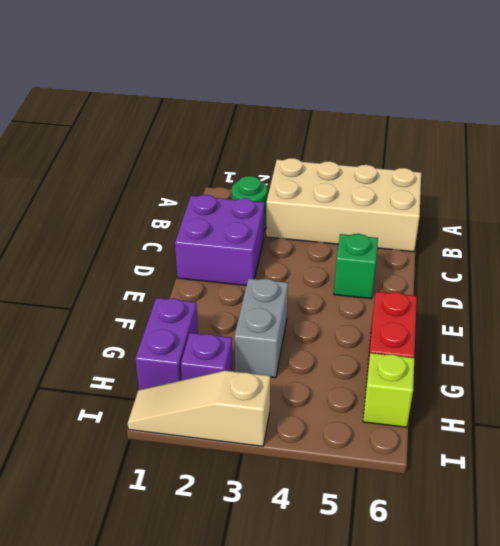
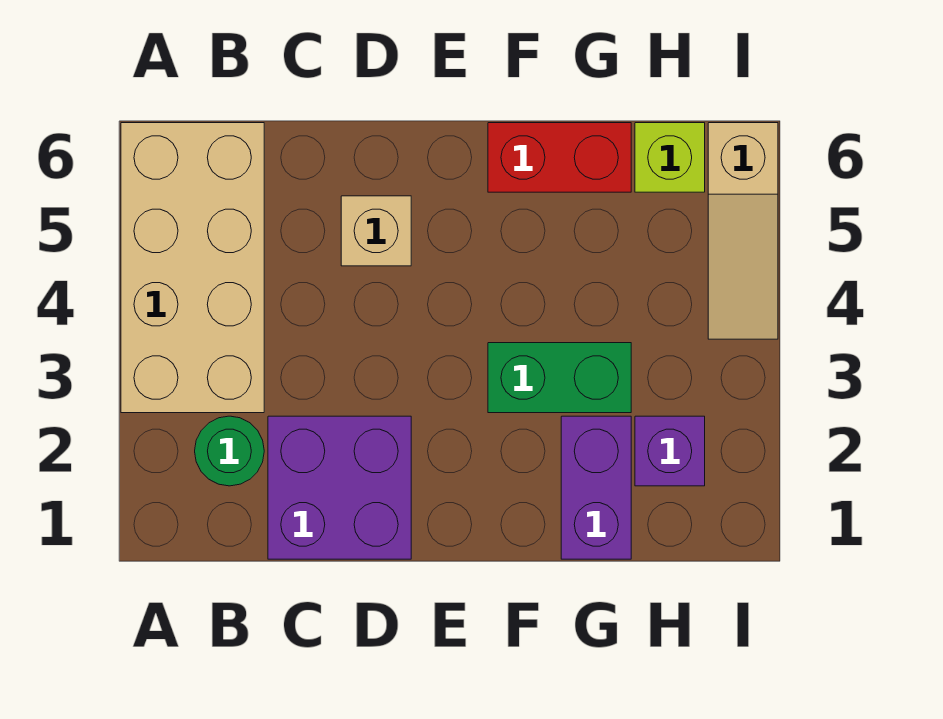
green brick D5 level 1 -> tan brick D5 level 1
grey brick F3:G3 level 1 -> green brick F3:G3 level 1
purple brick G1:H1 level 1 -> purple brick G1:G2 level 1
tan slope I1:I3 level 1 top 3 -> tan slope I4:I6 level 1 top 6

